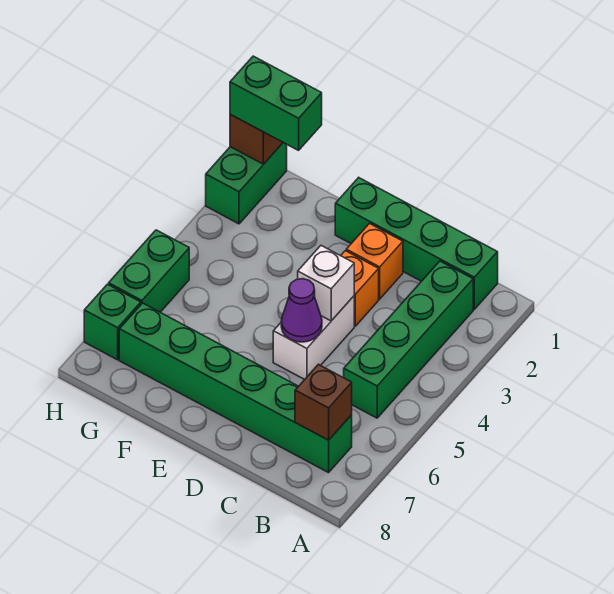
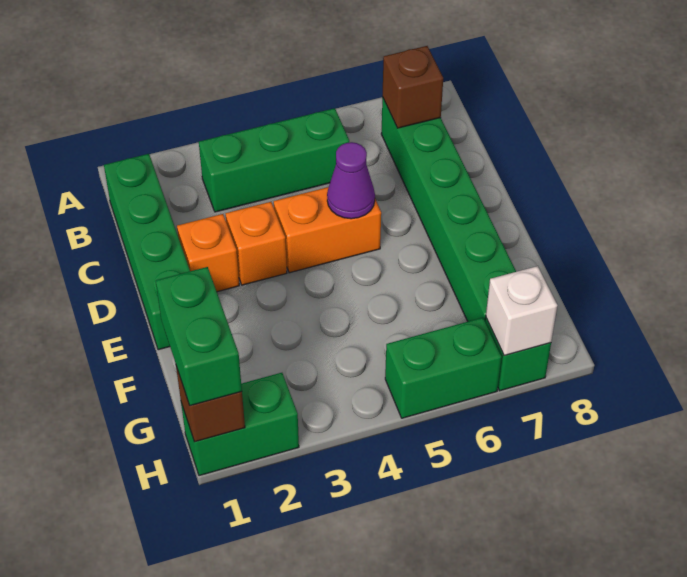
green brick B2:B5 level 1 -> green brick B3:B5 level 1
white brick D4:D5 level 1 -> orange brick D4:D5 level 1
white brick D4 level 2 -> white brick H7 level 2

